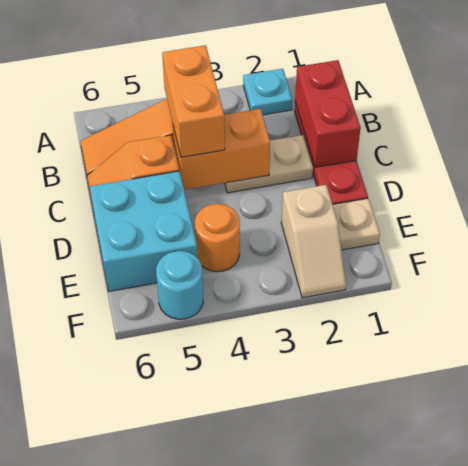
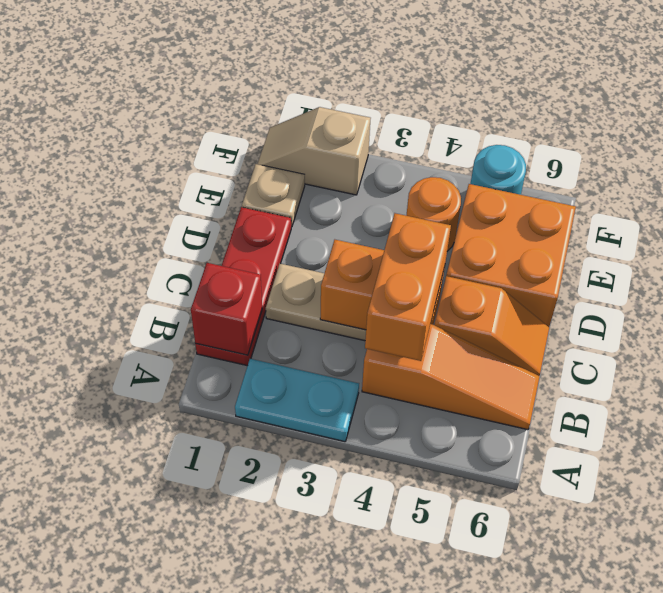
cyan plate A2 level 1 -> cyan plate A2:A3 level 1
red brick B1:C1 level 2 -> red brick B1 level 2
cyan brick D5:E6 level 1 -> orange brick D5:E6 level 1
tan slope E2:F2 level 1 top E -> tan slope F1:F2 level 1 top 2

